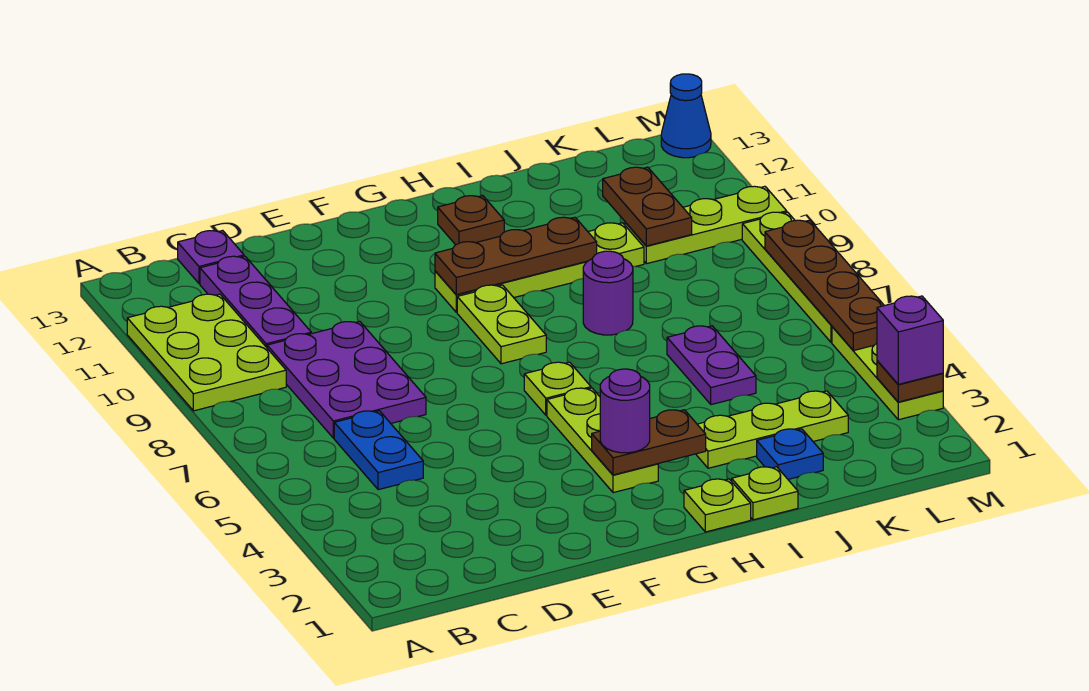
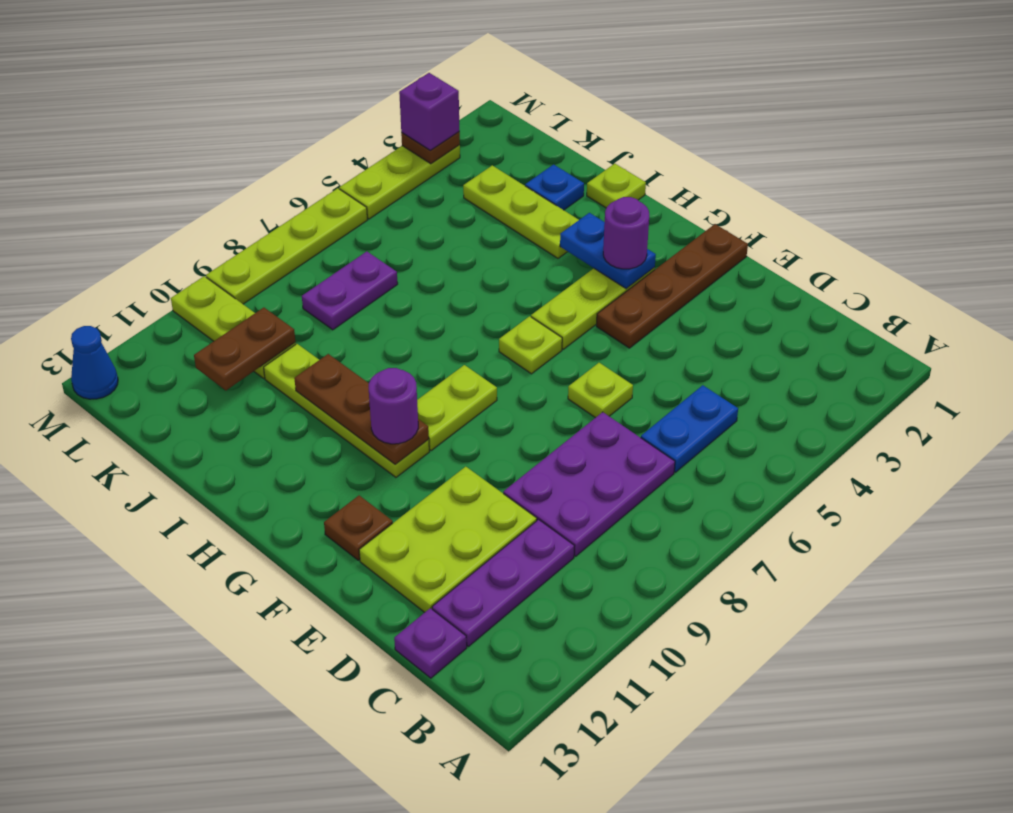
lime plate A9:B11 level 1 -> lime plate D10:E12 level 1
brown plate G3:H3 level 2 -> blue plate G3:H3 level 2
lime plate H1 level 1 -> lime plate E6 level 1
brown plate H12 level 1 -> brown plate F12 level 1
purple round brick I8 level 1 -> purple round brick G10 level 3
purple plate J5:J6 level 1 -> purple plate K7:K8 level 1
brown plate M5:M8 level 2 -> brown plate F1:F4 level 1

